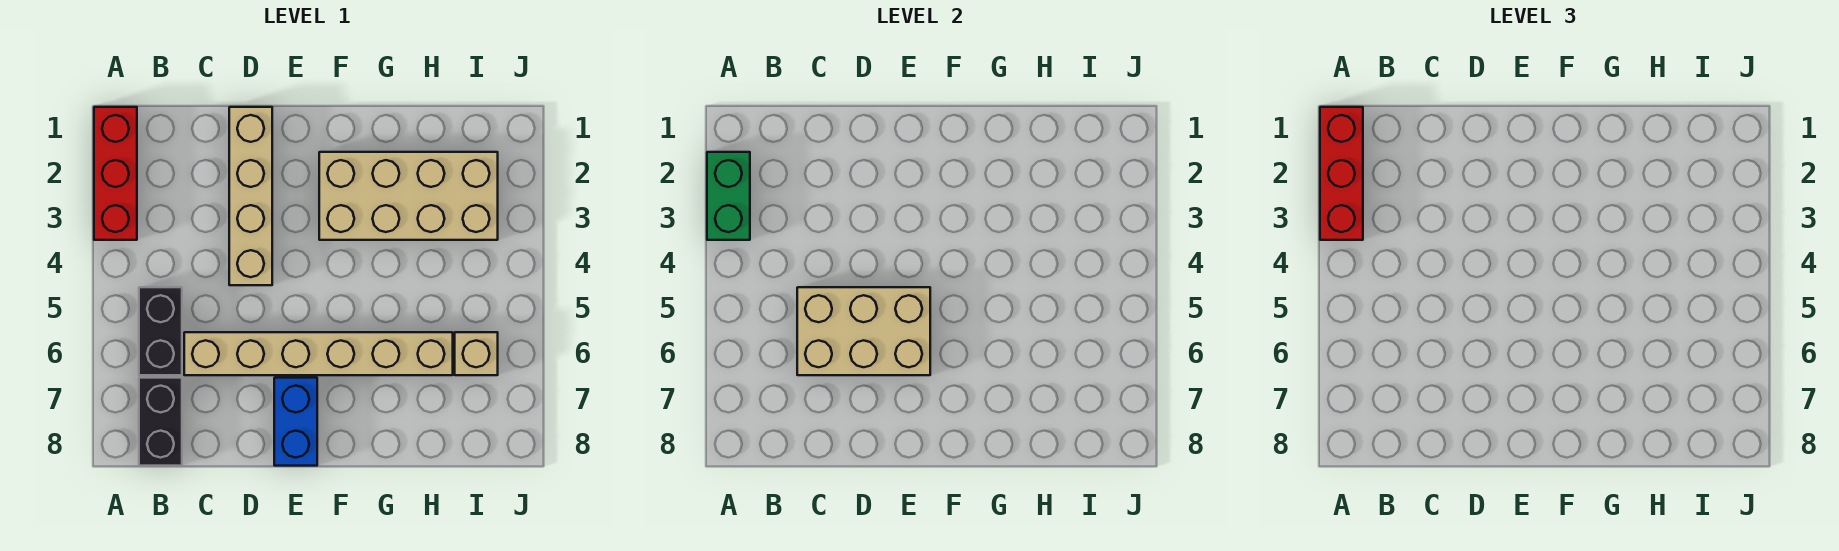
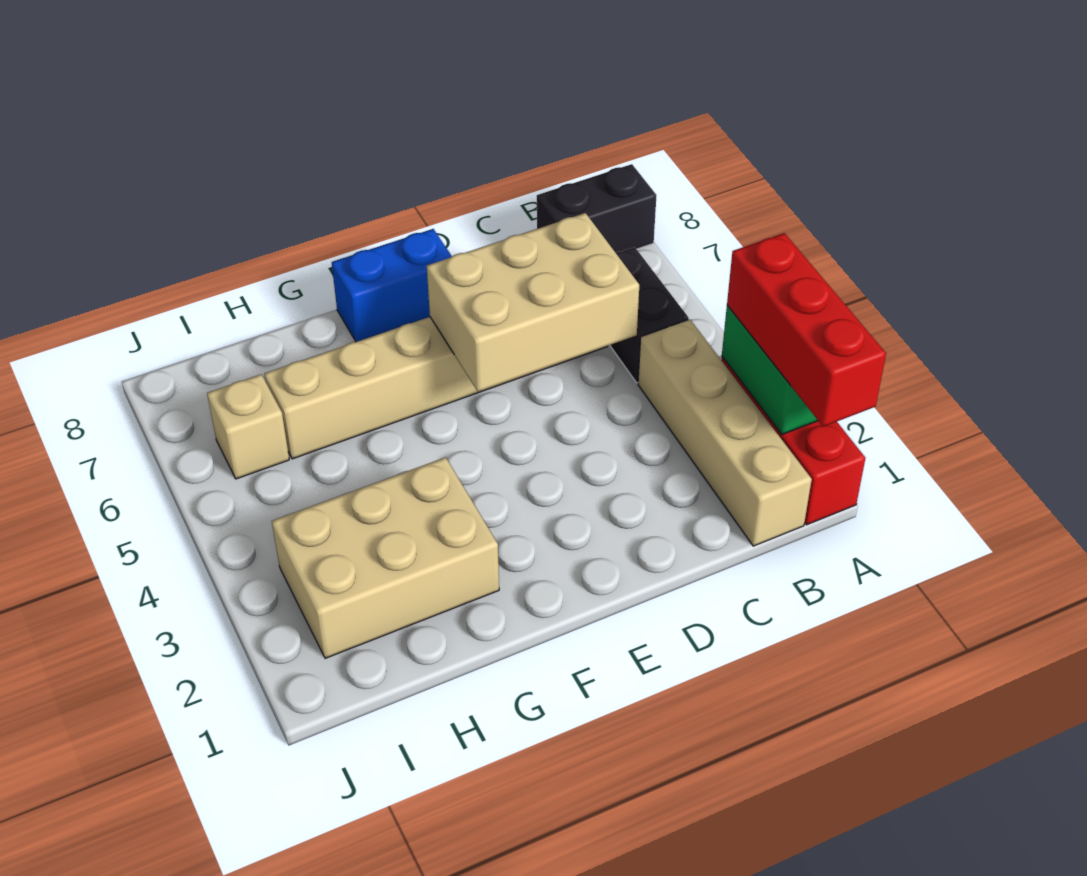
black brick B7:B8 level 1 -> black brick A8:B8 level 1
tan brick D1:D4 level 1 -> tan brick B1:B4 level 1
blue brick E7:E8 level 1 -> blue brick E8:F8 level 1
tan brick F2:I3 level 1 -> tan brick G2:I3 level 1

